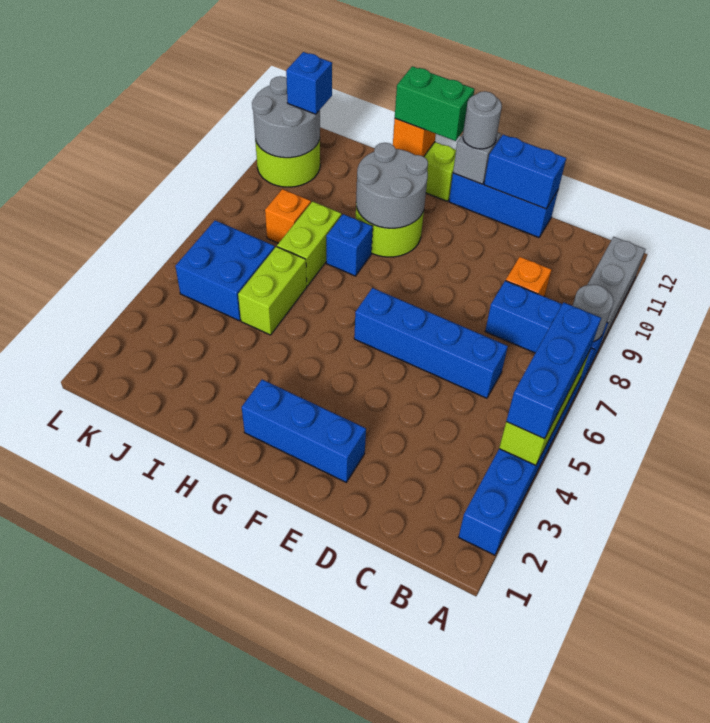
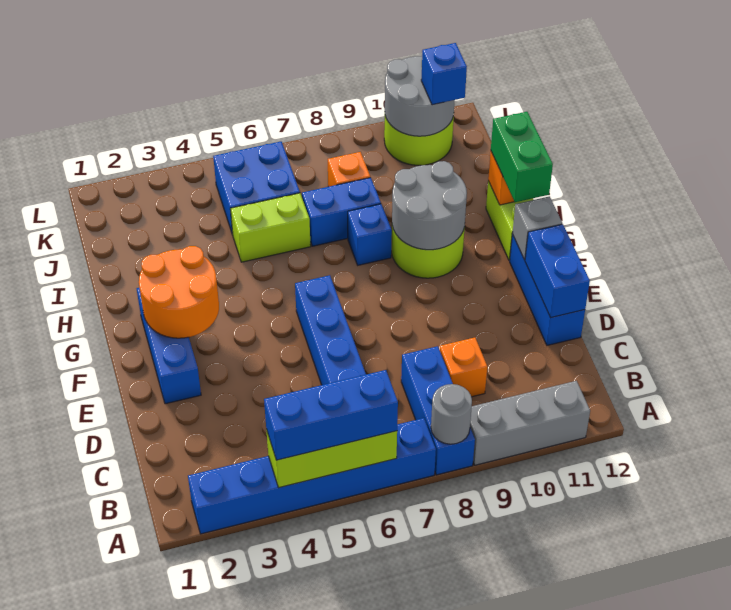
none -> orange round brick F2:G3 level 2
grey round brick F12 level 3 -> none
lime brick I7:I8 level 1 -> blue brick I7:I8 level 1

